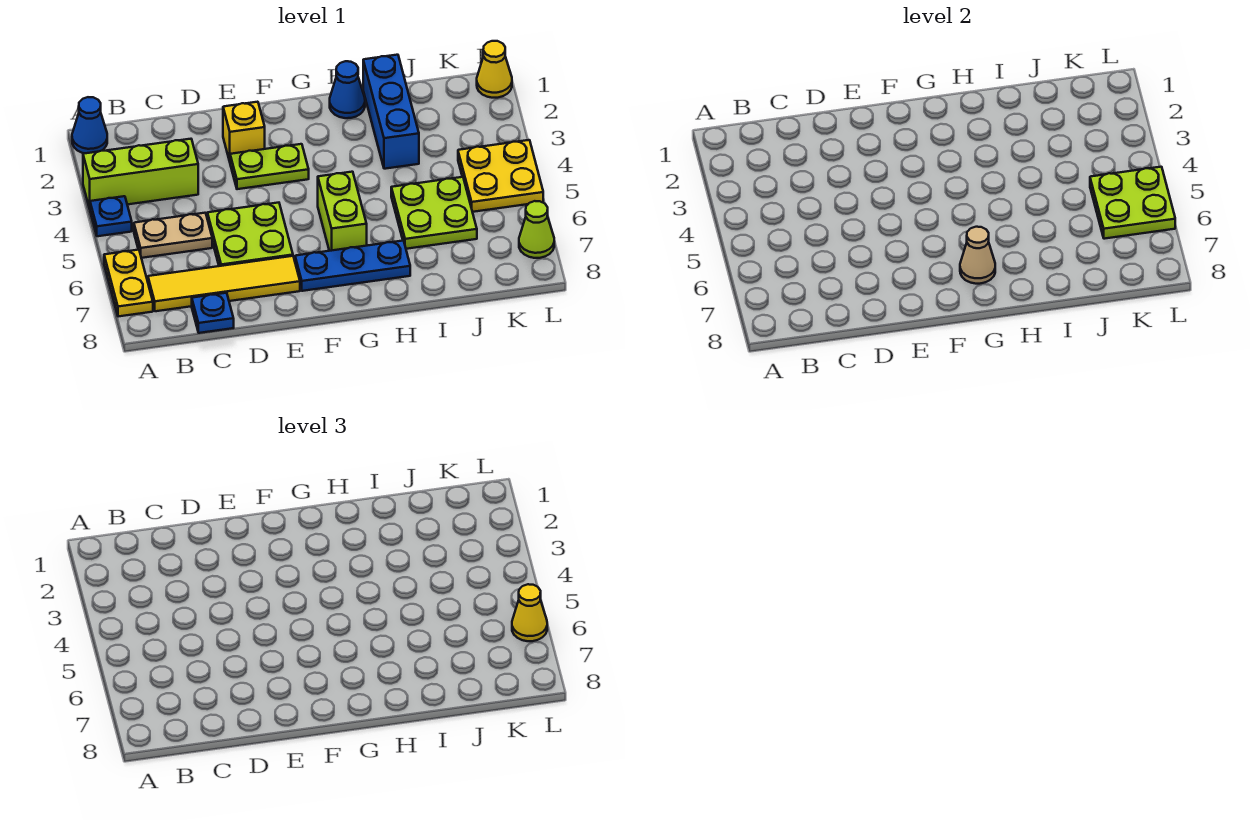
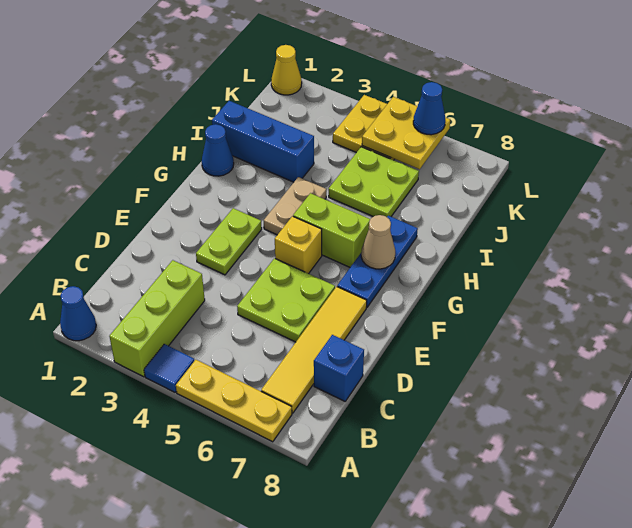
blue plate A4 level 1 -> blue tile A4 level 1
yellow plate A6:A7 level 1 -> yellow plate A5:A7 level 1
tan plate B5:C5 level 1 -> tan plate G4:H4 level 1
blue plate C8 level 1 -> blue brick C8 level 1
yellow brick E2 level 1 -> yellow brick F5 level 1
lime plate K5:L6 level 2 -> yellow plate K5:L6 level 2
yellow cone L6 level 3 -> blue cone L6 level 3
lime cone L7 level 1 -> none

